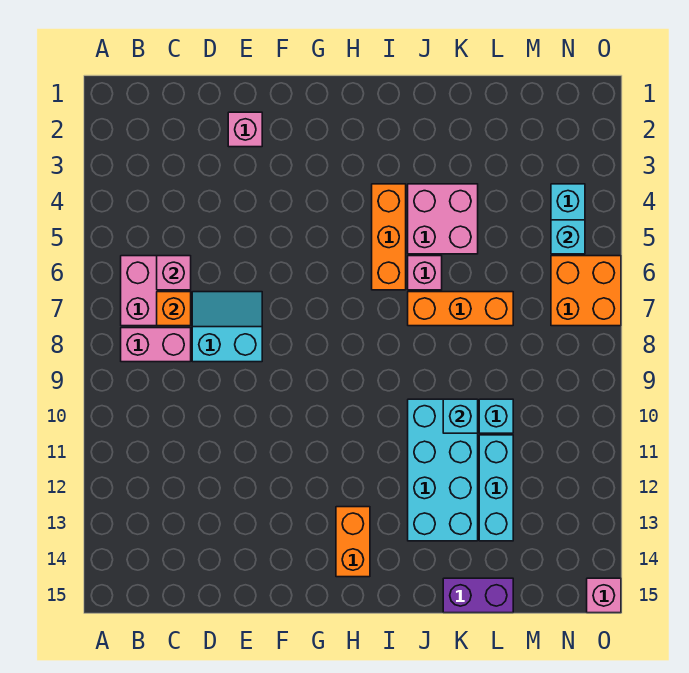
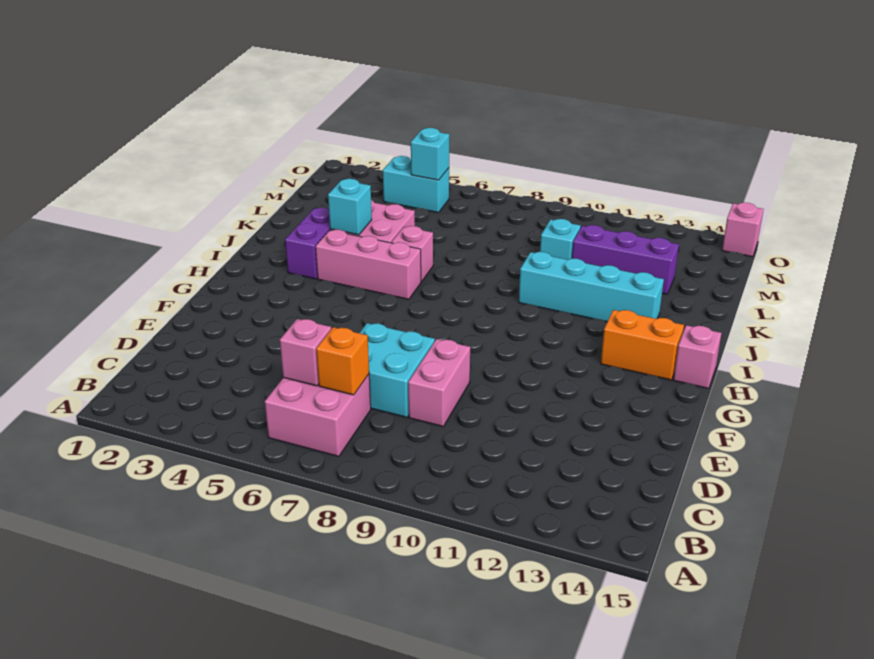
pink brick B8:C8 level 1 -> pink brick D9:E9 level 1
cyan slope D7:E8 level 1 top 8 -> cyan brick D7:E8 level 1
pink brick E2 level 1 -> pink brick H15 level 1
orange brick I4:I6 level 1 -> pink brick I4:I6 level 1
orange brick J7:L7 level 1 -> none
cyan brick J10:K13 level 1 -> cyan brick J10:J13 level 1
cyan brick K10 level 2 -> cyan brick J4 level 2
purple brick K15:L15 level 1 -> purple brick I3:J3 level 1
cyan brick L11:L13 level 1 -> purple brick L11:L13 level 1
orange brick N6:O7 level 1 -> none

